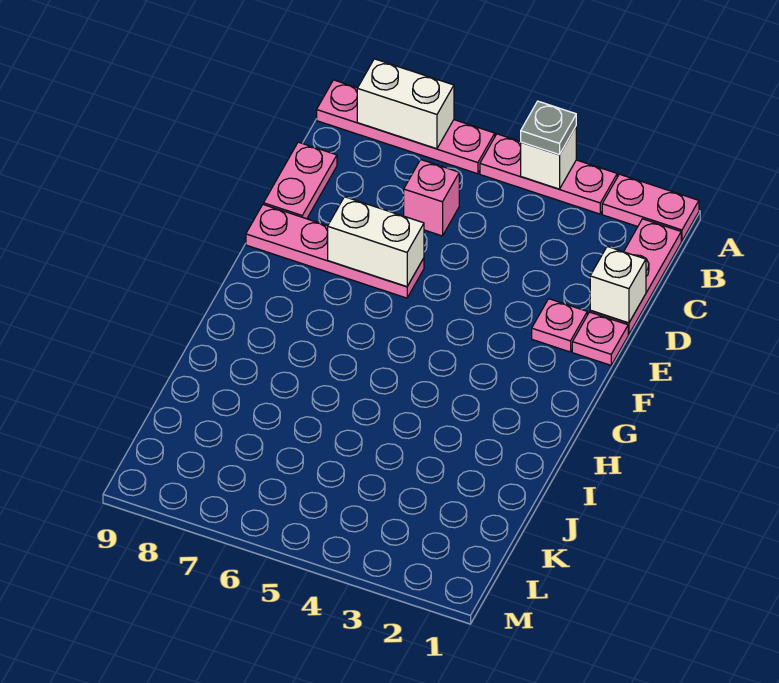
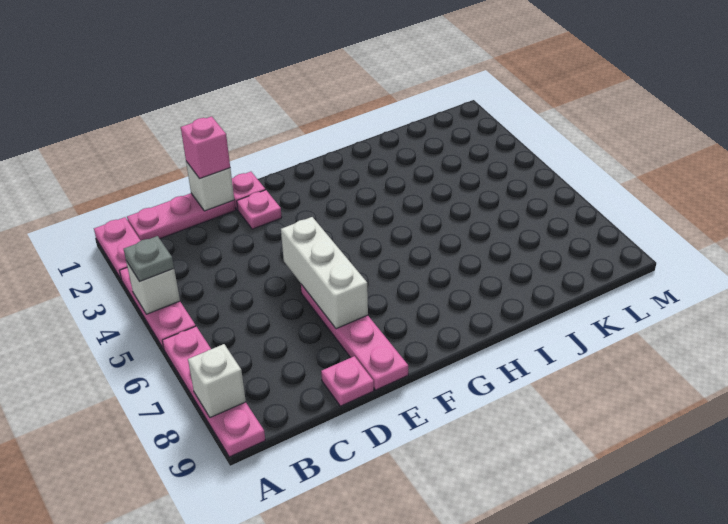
white brick A7:A8 level 2 -> white brick A8 level 2
pink brick C6 level 1 -> pink brick D1 level 3
pink plate C9:D9 level 1 -> pink plate D9 level 1
white brick E6:E7 level 2 -> white brick E5:E7 level 2

